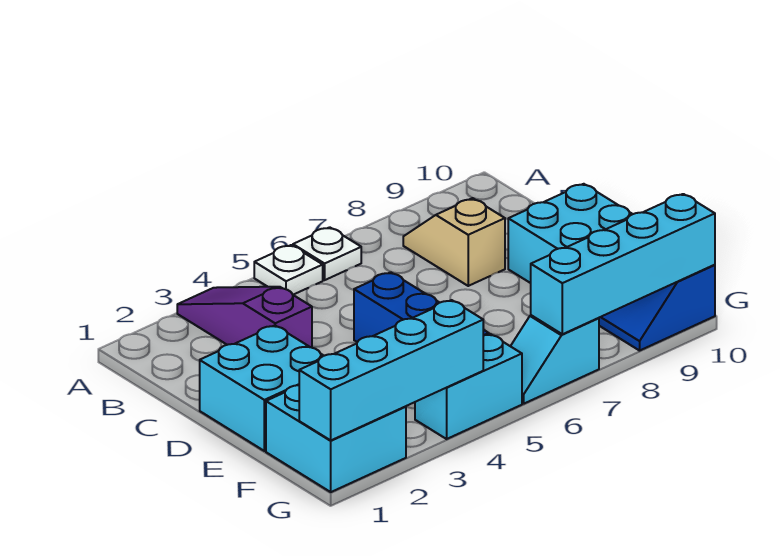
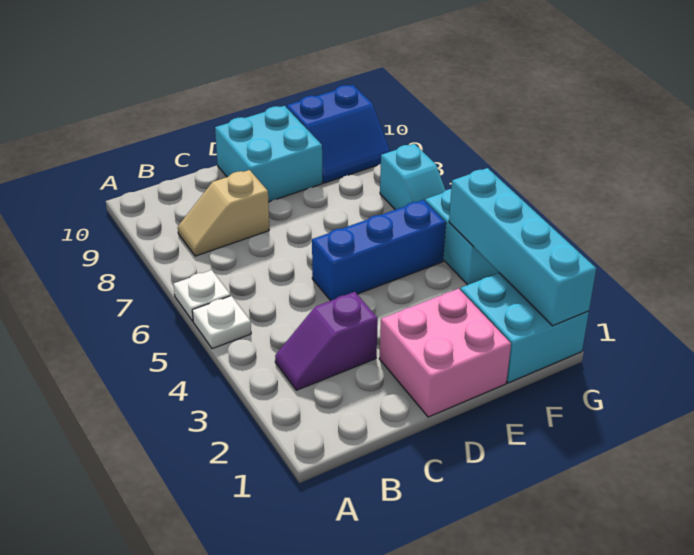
purple slope A3:C3 level 1 top C -> purple slope B3:C3 level 1 top C
cyan brick D1:E2 level 1 -> pink brick D1:E2 level 1
cyan brick G7:G10 level 2 -> none

